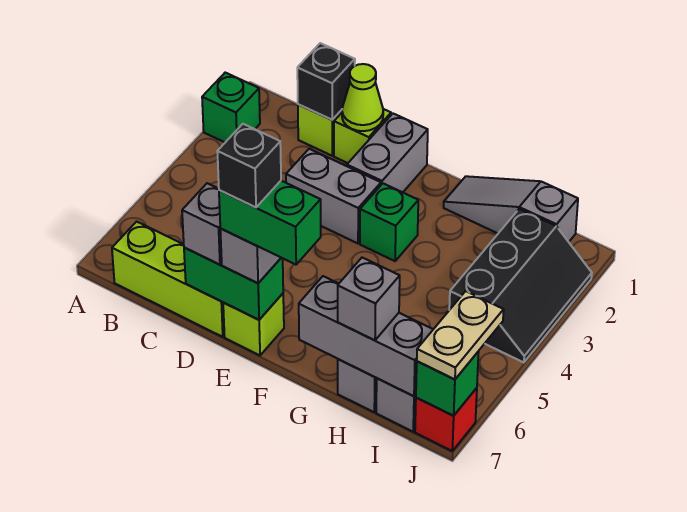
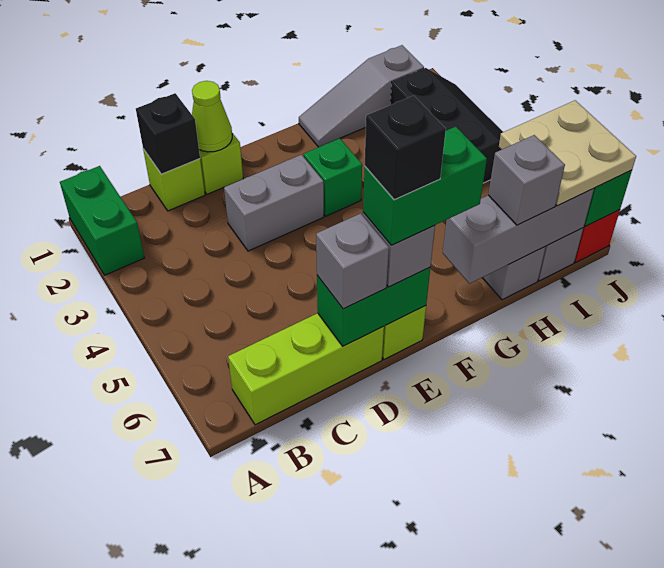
green brick A2 level 1 -> green brick A1:A2 level 1
grey brick E1:E2 level 1 -> none
tan plate J6:J7 level 3 -> tan plate I6:J7 level 3

